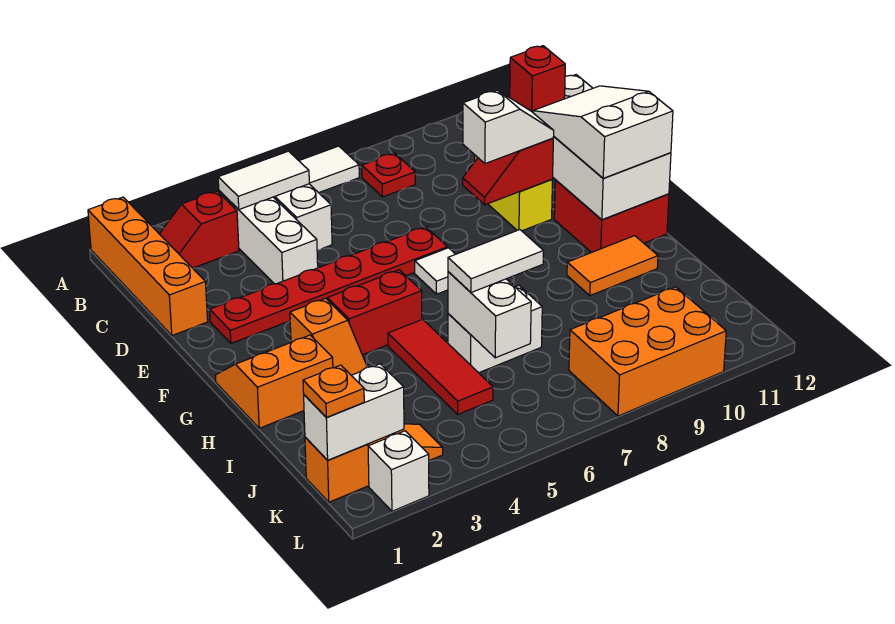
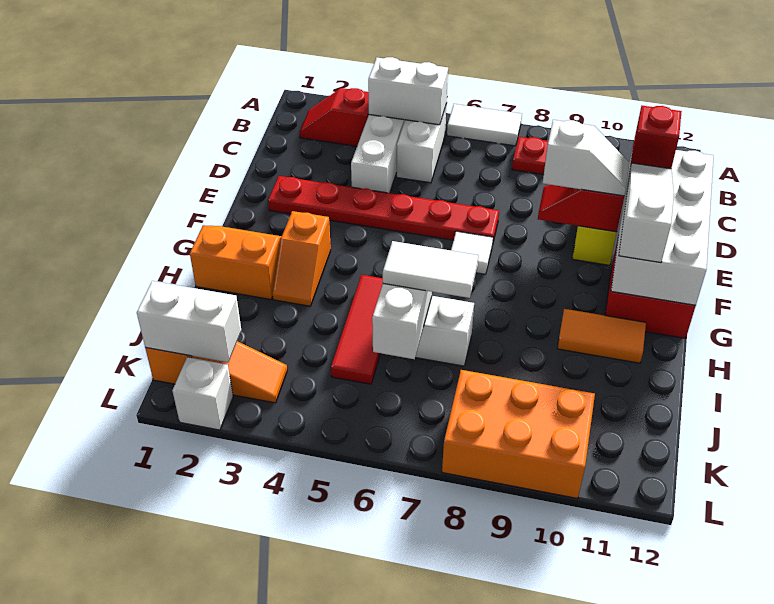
orange brick A1:D1 level 1 -> none
white tile B4:B5 level 2 -> white brick B4:B5 level 2
white slope E11:G12 level 3 top G -> white slope E11:G11 level 3 top G
red brick G4:G5 level 1 -> none
orange plate K1 level 3 -> none

